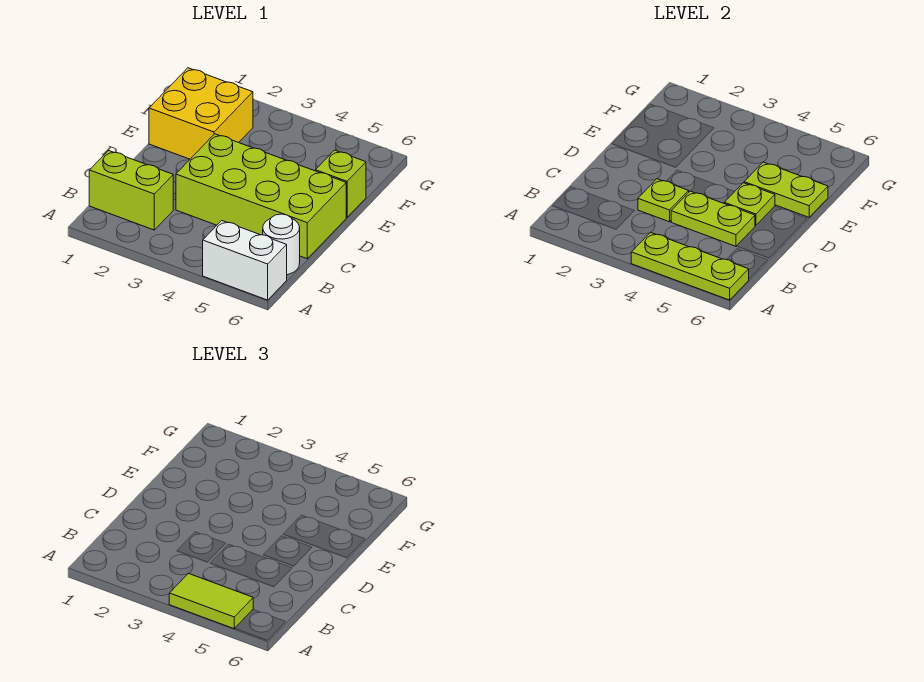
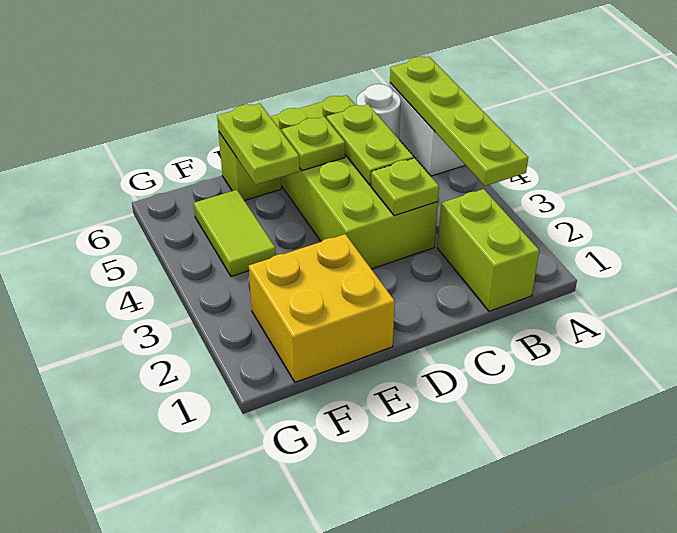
lime plate A4:A6 level 2 -> lime plate A3:A6 level 2
lime tile A4:A5 level 3 -> lime tile F4:F5 level 1

